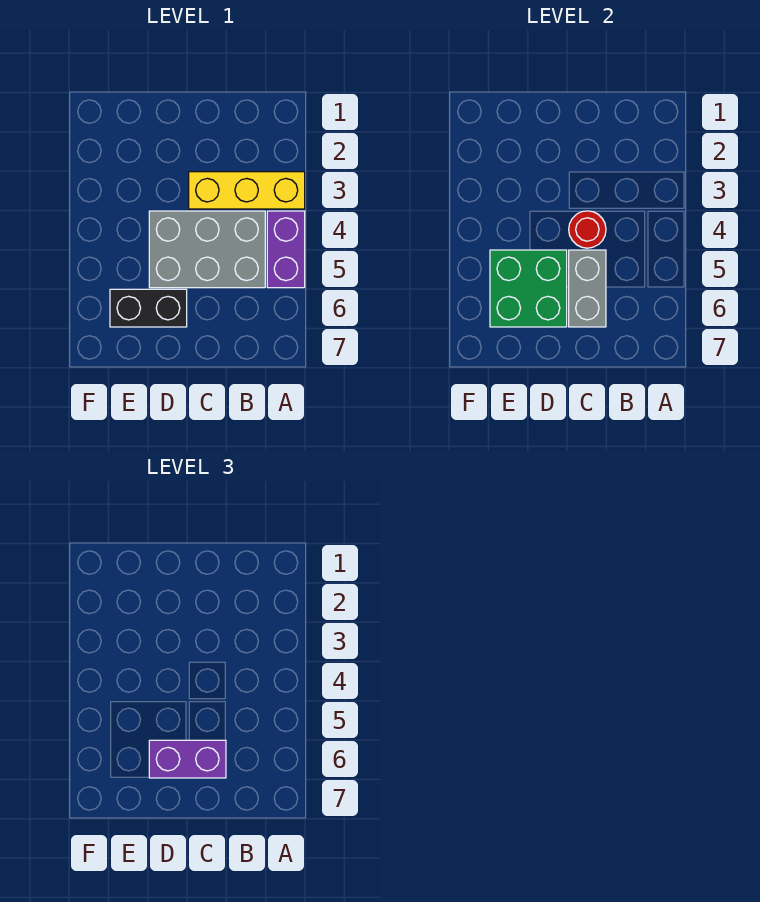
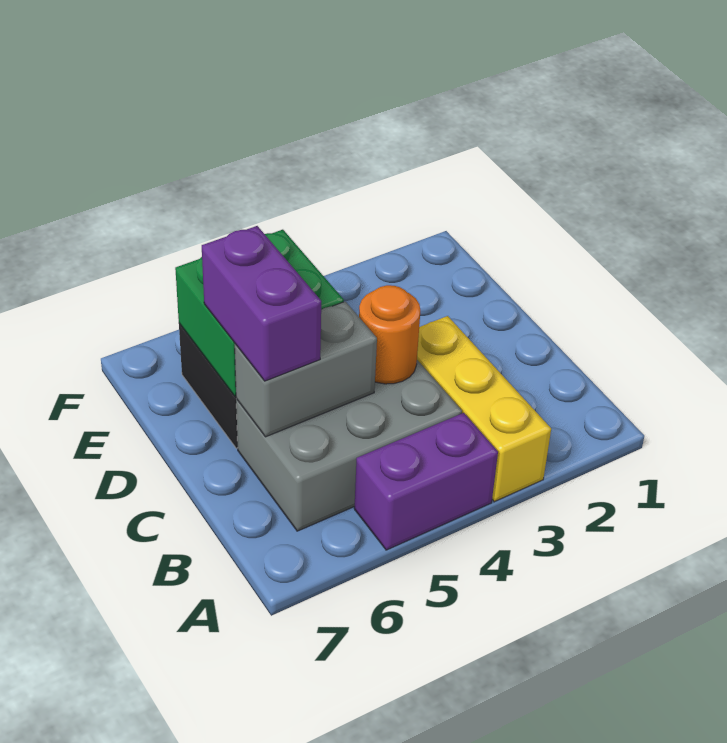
grey brick B4:D5 level 1 -> grey brick B4:C6 level 1
red round brick C4 level 2 -> orange round brick C4 level 2

